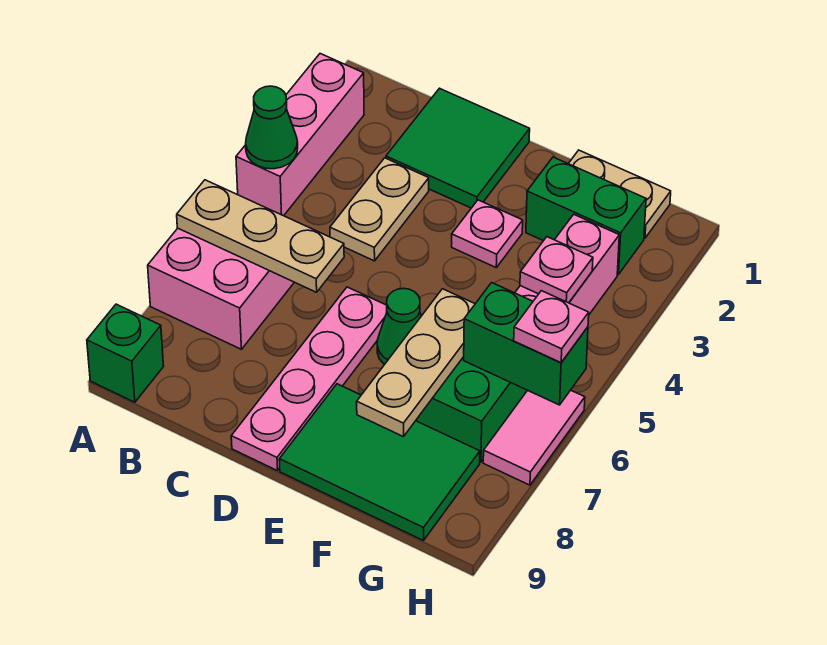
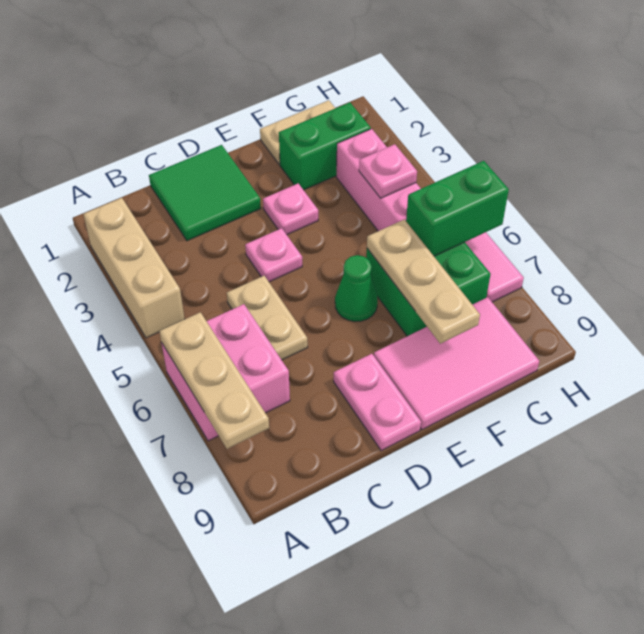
pink brick A2:A4 level 1 -> tan brick A2:A4 level 1
green cone A4 level 2 -> none
tan plate A6:C6 level 2 -> tan plate A6:A8 level 2
green brick A9 level 1 -> none
tan plate C3:C4 level 1 -> tan plate C5:C6 level 1
pink plate D6:D9 level 1 -> pink plate D8:D9 level 1
green tile E8:G9 level 1 -> pink tile E8:G9 level 1
pink plate H6 level 3 -> pink plate D4 level 1

